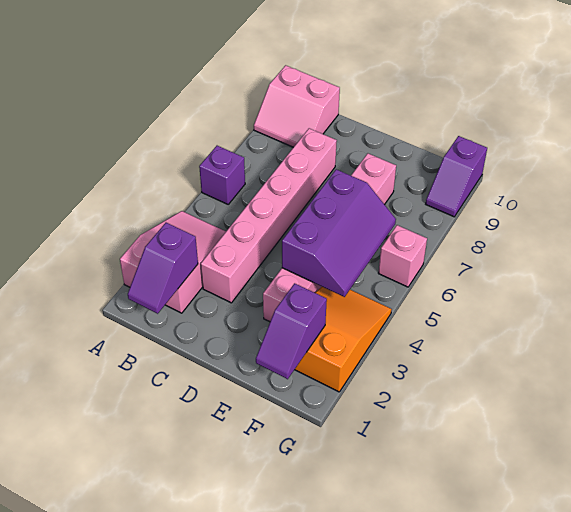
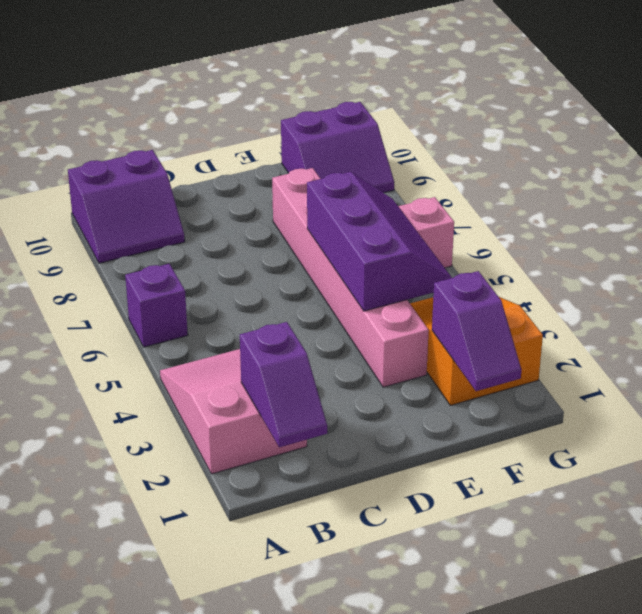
pink slope A9:B10 level 1 top 10 -> purple slope A9:B10 level 1 top 10
pink brick C3:C8 level 1 -> none
purple slope G9:G10 level 1 top 10 -> purple slope F9:G10 level 1 top 10

